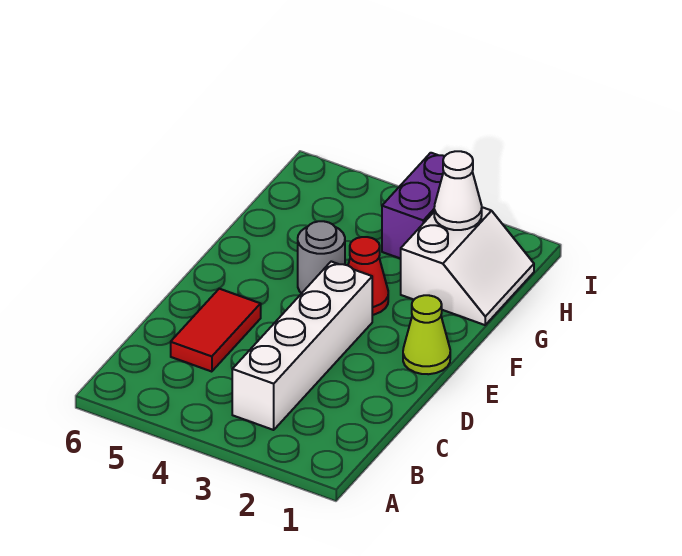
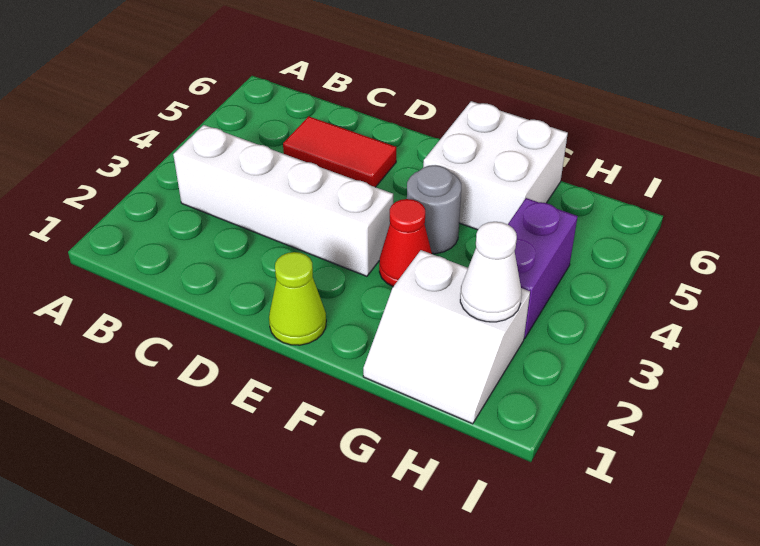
none -> white brick F5:G6 level 1
purple brick H3:I3 level 1 -> purple brick H3:H4 level 1

